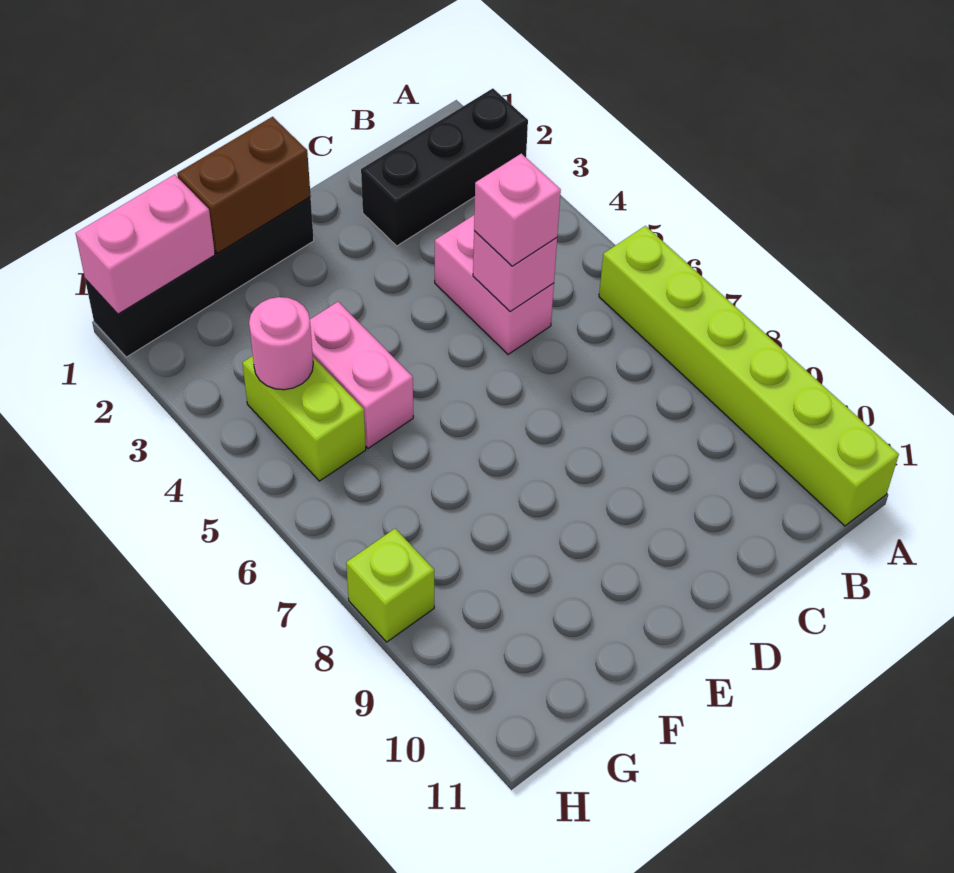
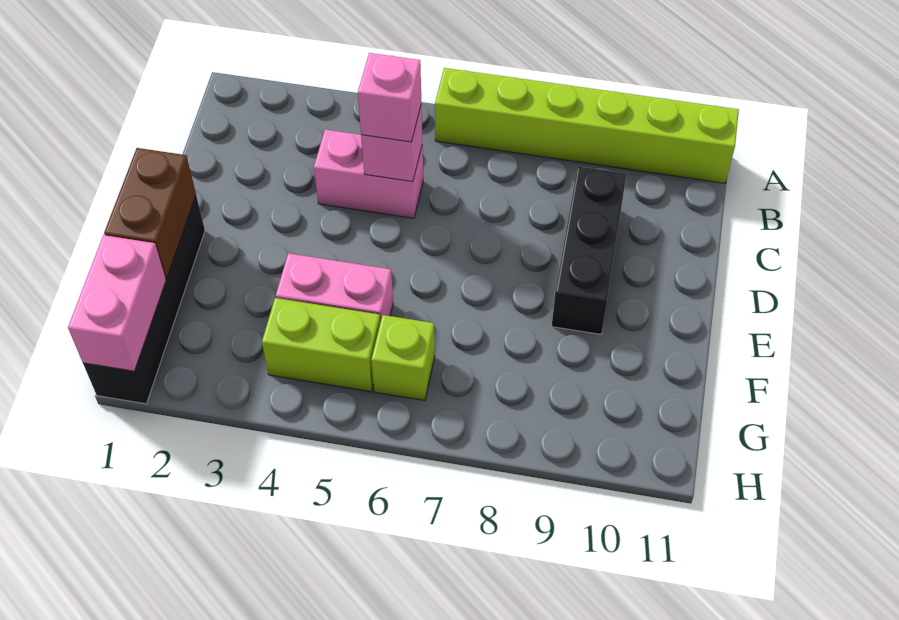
black brick A2:C2 level 1 -> black brick C9:E9 level 1
pink round brick G4 level 2 -> none
lime brick H8 level 1 -> lime brick G6 level 1

